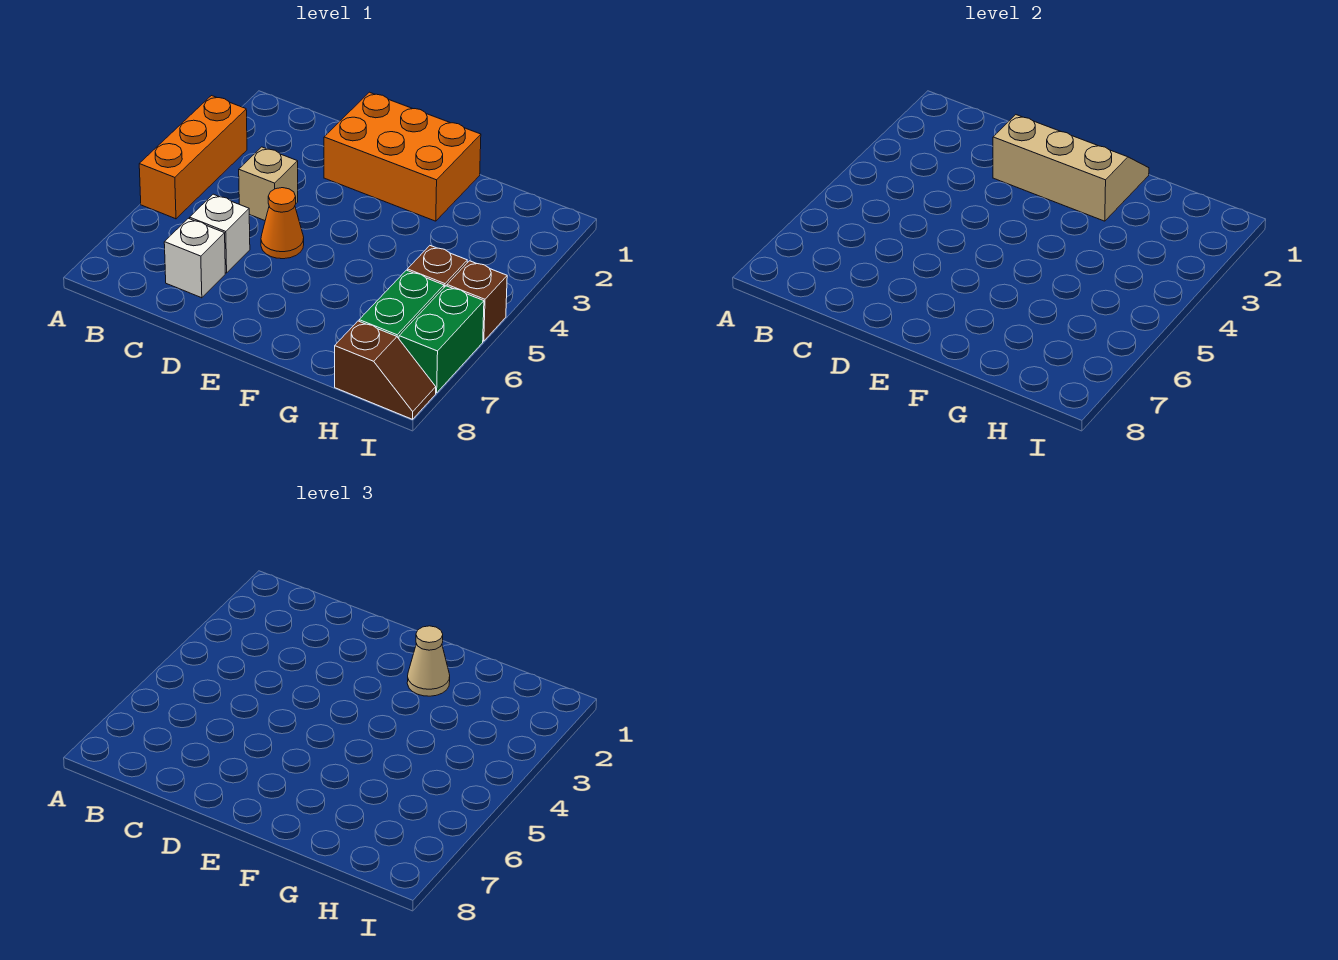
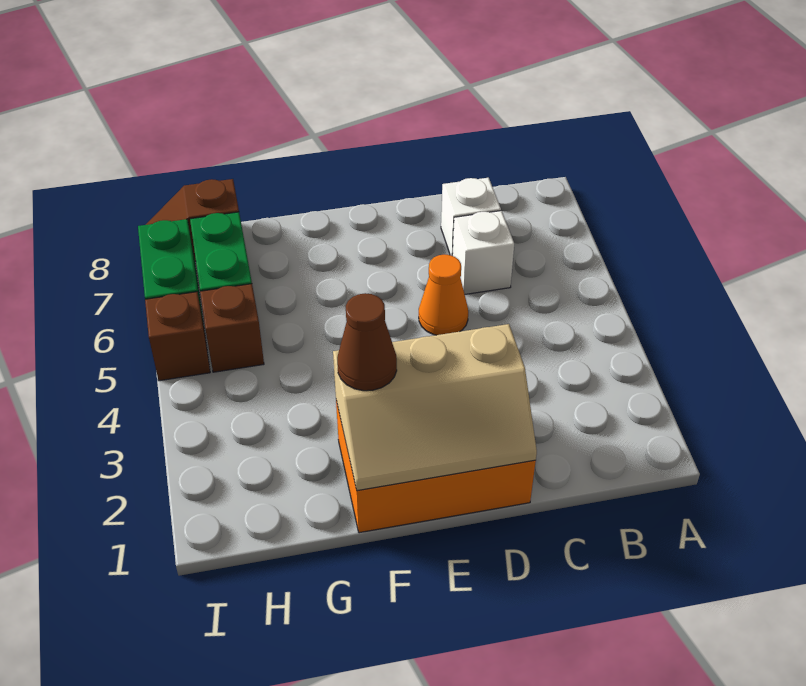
orange brick A3:A5 level 1 -> none
tan brick C4 level 1 -> none
tan cone F2 level 3 -> brown cone F2 level 3

